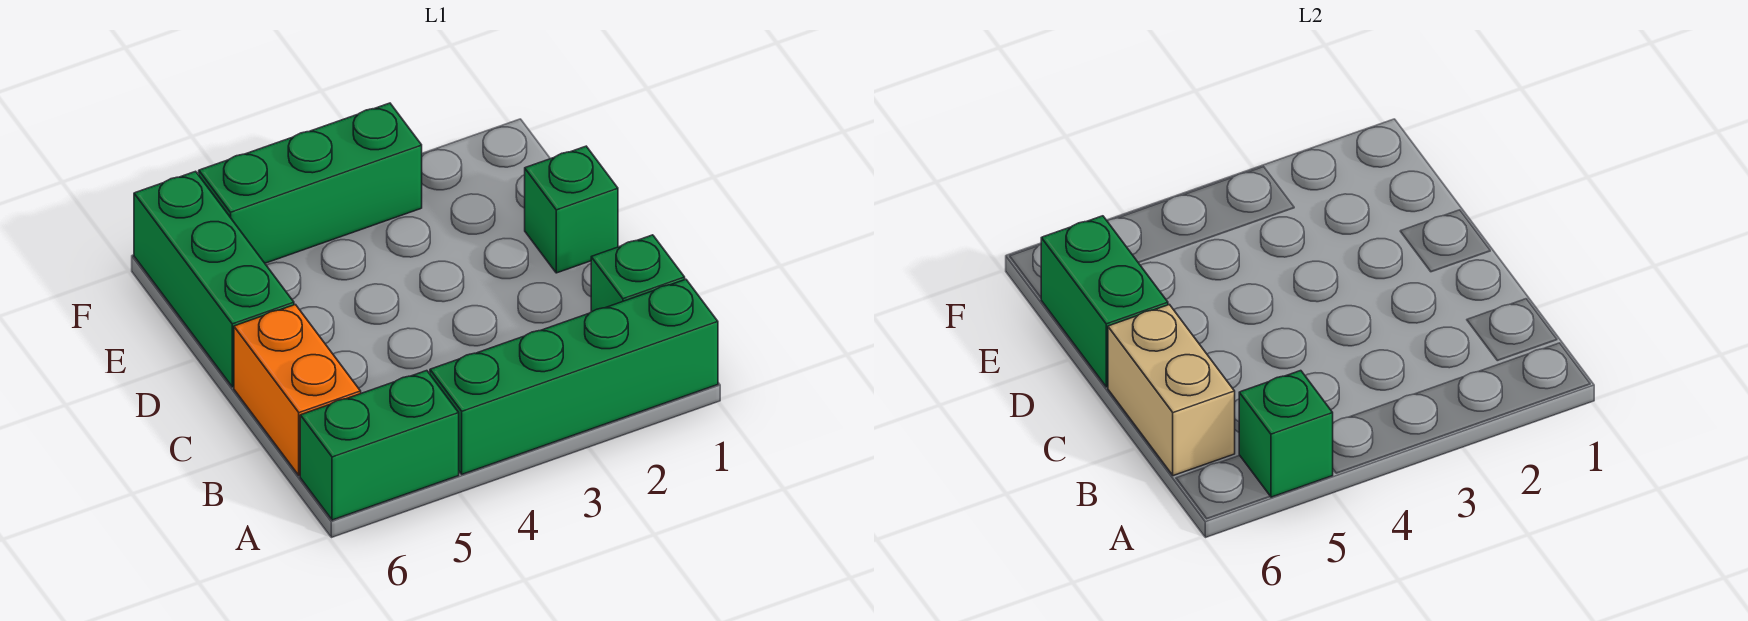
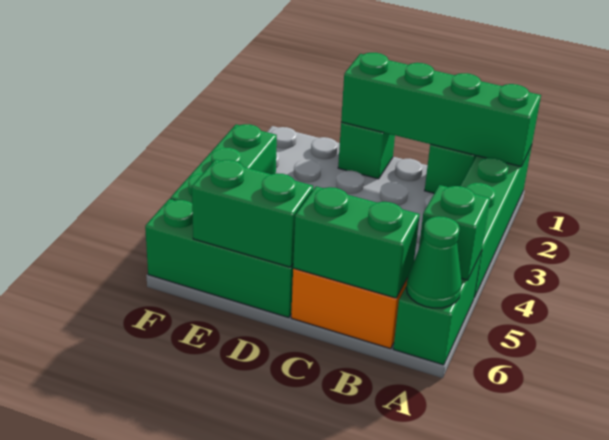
none -> green brick A1:D1 level 2
none -> green cone A6 level 2
tan brick B6:C6 level 2 -> green brick B6:C6 level 2

